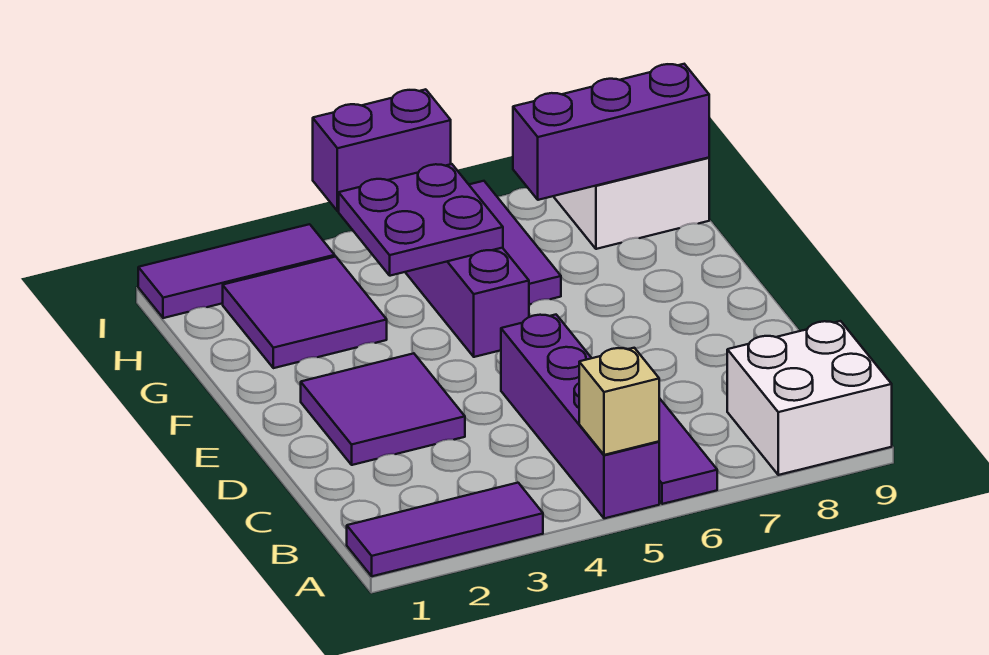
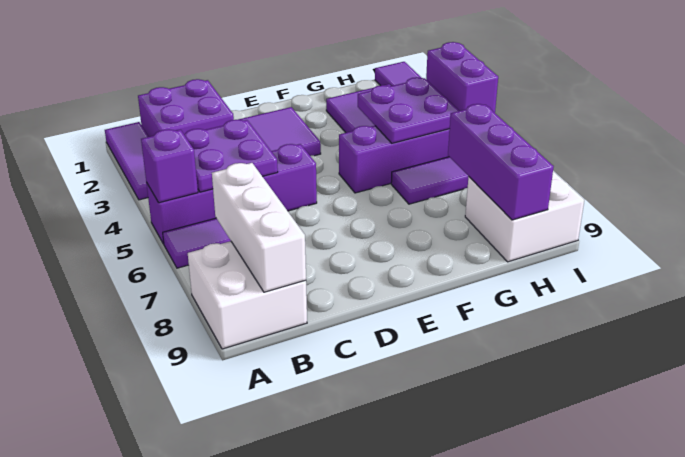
tan brick A5 level 2 -> purple brick A5 level 2
none -> purple brick B1:C2 level 1
none -> purple plate B4:C5 level 2
none -> white brick B7:B9 level 2

